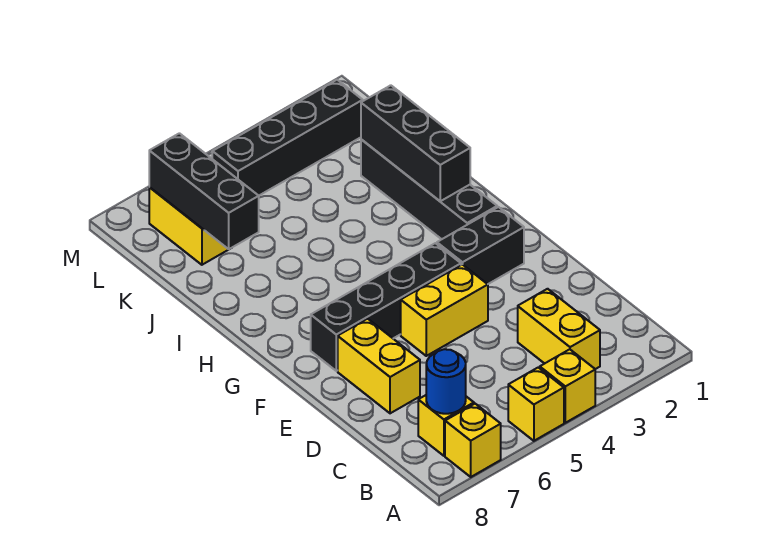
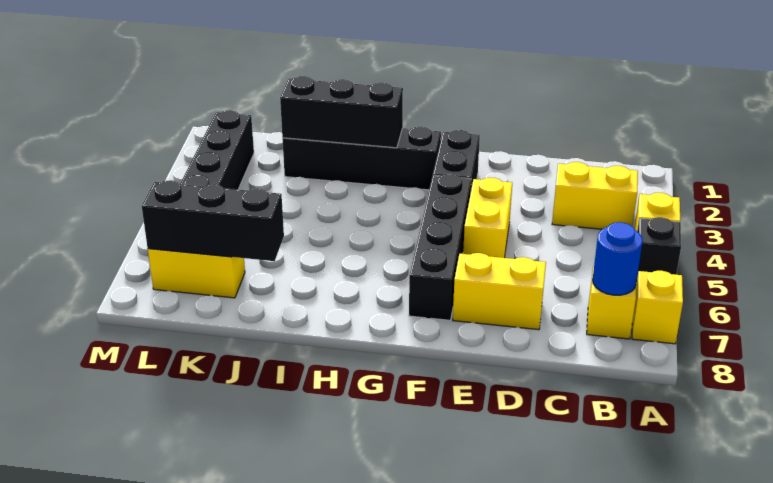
yellow brick A5 level 1 -> black brick A5 level 1

